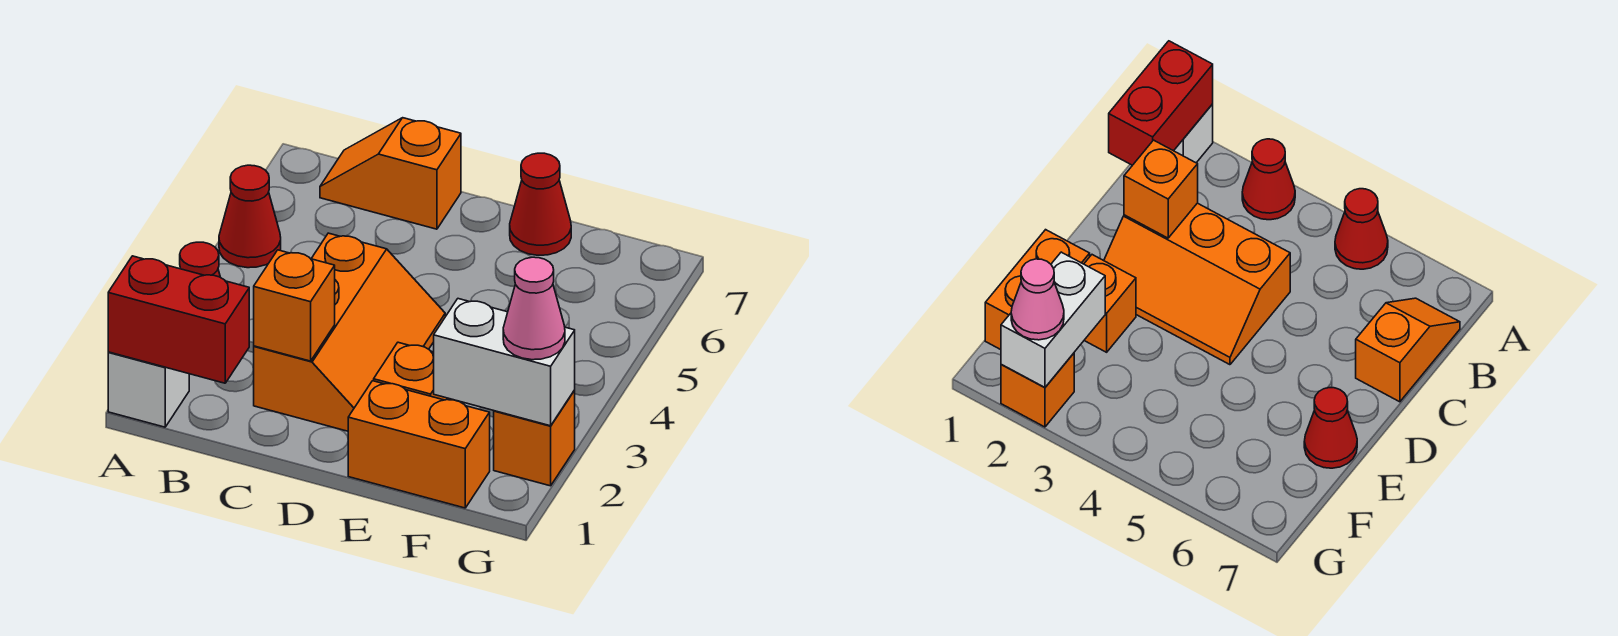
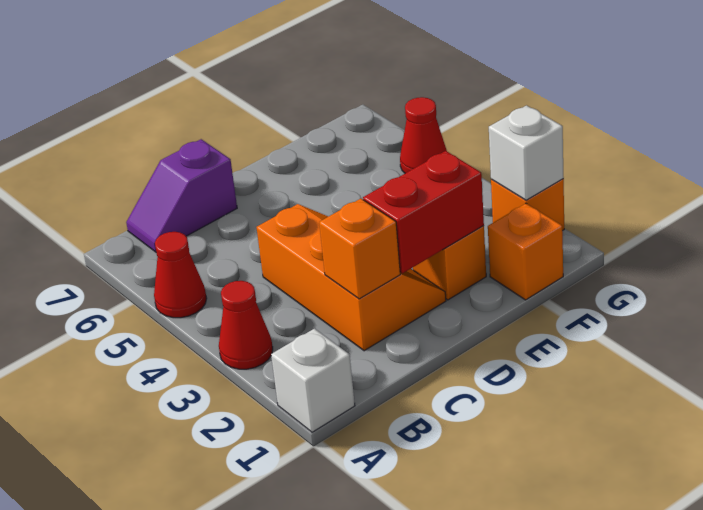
red brick A1:B1 level 2 -> red brick D2:E2 level 2
orange slope B7:C7 level 1 top C -> purple slope B7:C7 level 1 top C
orange brick E1:F1 level 1 -> orange brick F1 level 1
red cone E7 level 1 -> red cone G5 level 1
white brick F2:G2 level 2 -> white brick G2 level 2
pink cone G2 level 3 -> none

